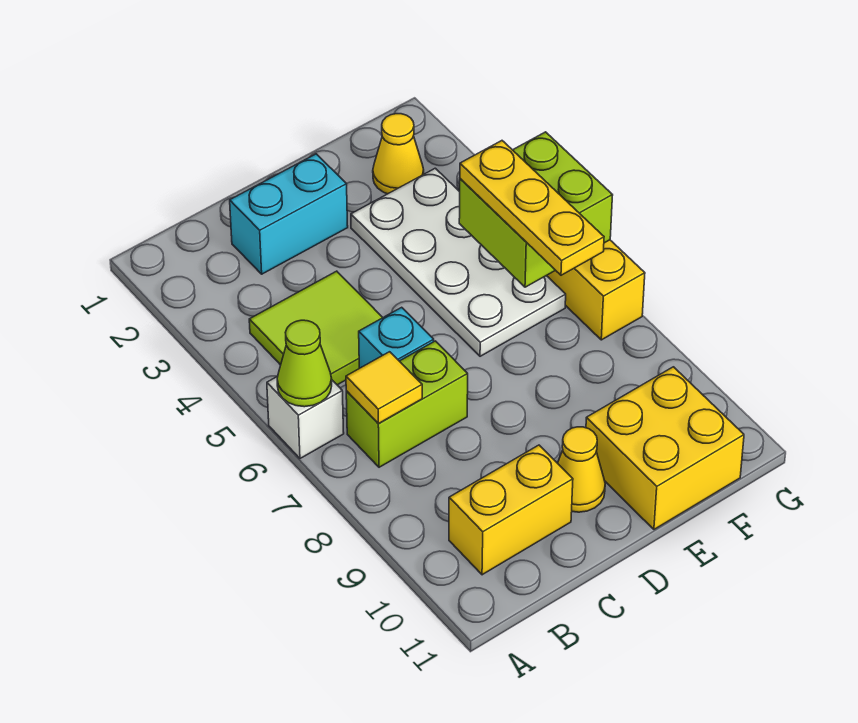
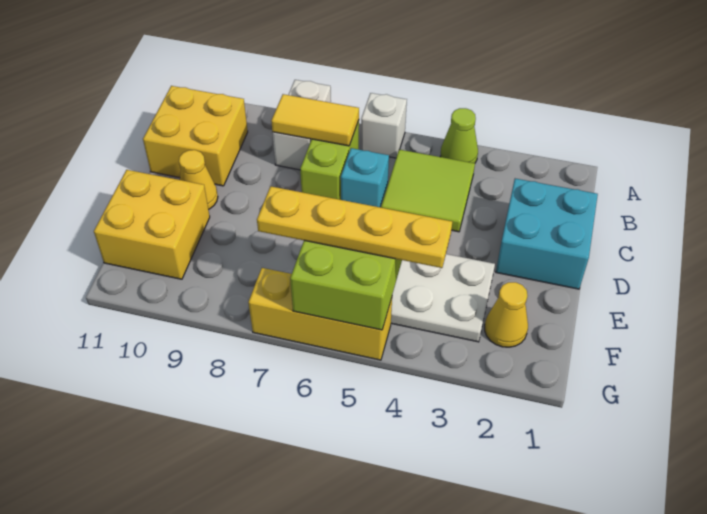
lime cone A6 level 2 -> lime cone A4 level 1
none -> white brick A8:B8 level 1
yellow tile B7 level 2 -> yellow tile B7:B8 level 2
yellow brick B10:C10 level 1 -> yellow brick B10:C11 level 1
cyan brick C2:D2 level 1 -> cyan brick C1:D2 level 1
yellow plate F5:F7 level 3 -> yellow plate F4:F7 level 3

